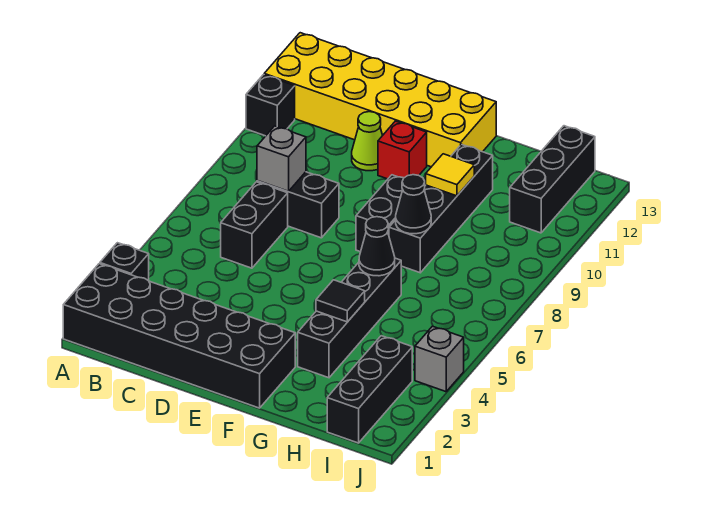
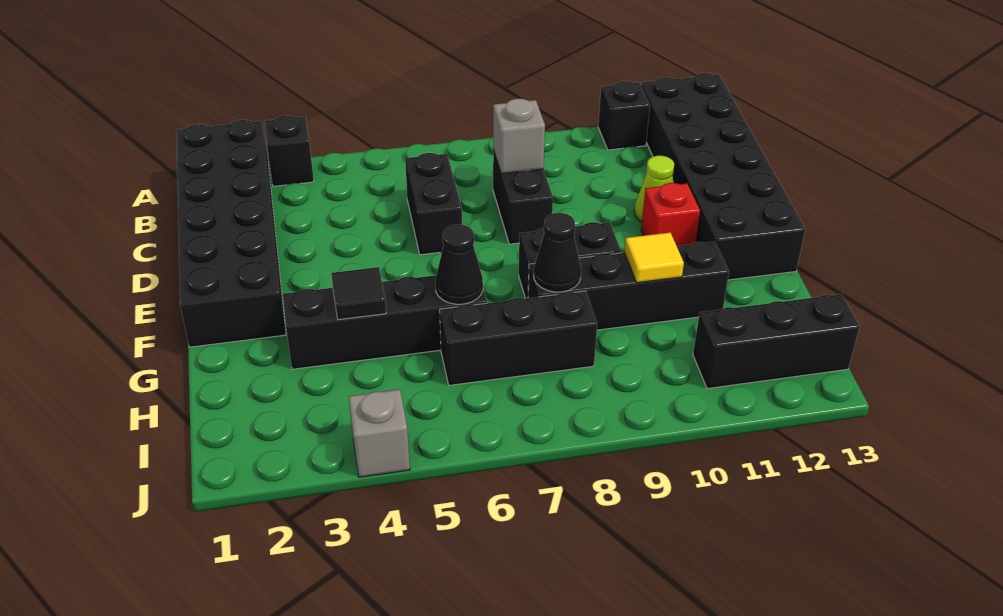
yellow brick A12:F13 level 1 -> black brick A12:F13 level 1
black brick C6:C7 level 1 -> black brick C6:D6 level 1
black brick I1:I3 level 1 -> black brick H6:H8 level 1

